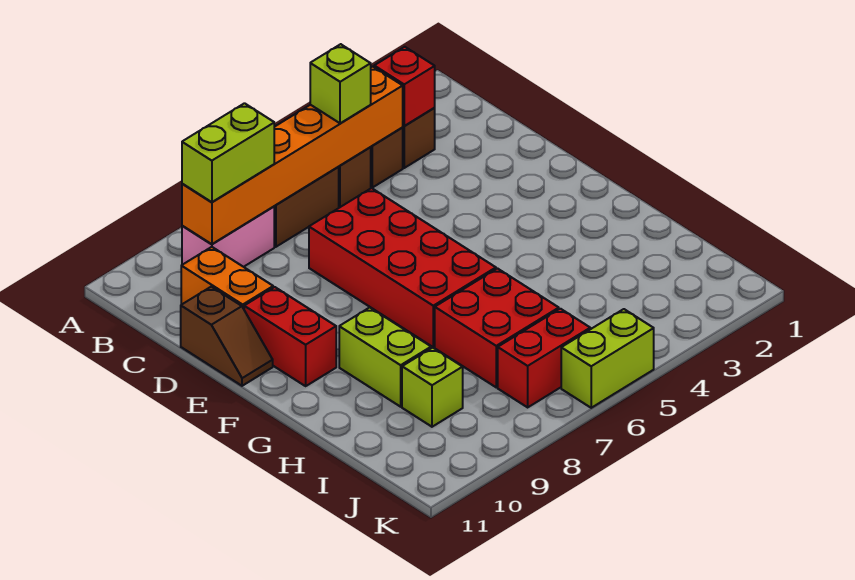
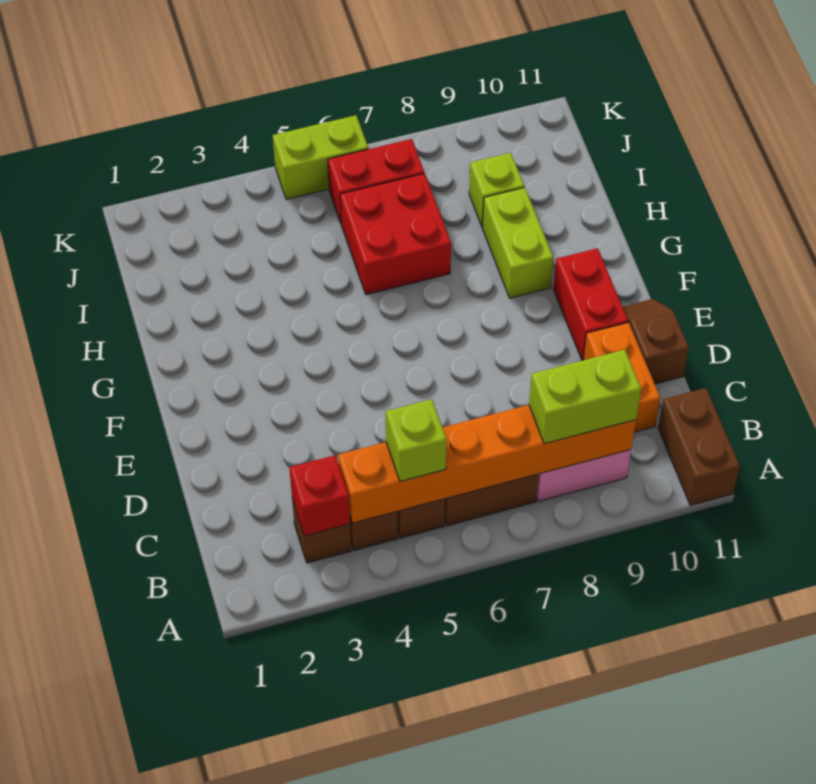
none -> brown brick A11:B11 level 1
red brick D6:G7 level 1 -> none

